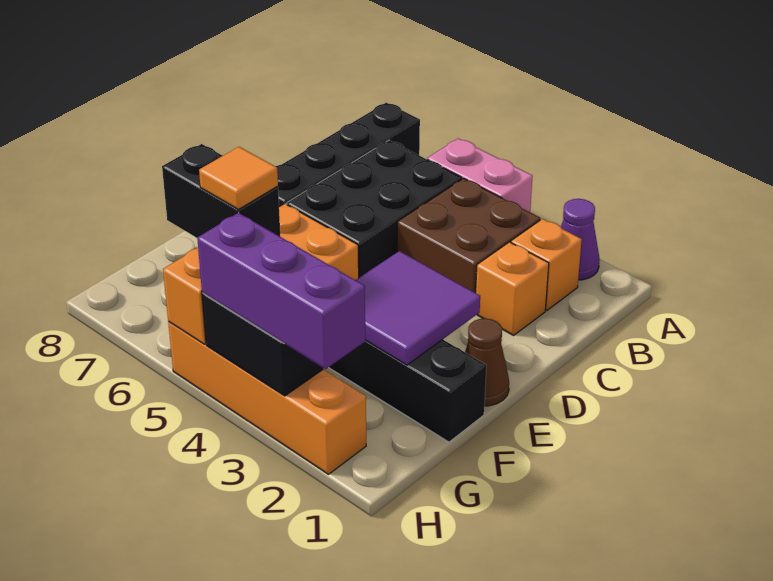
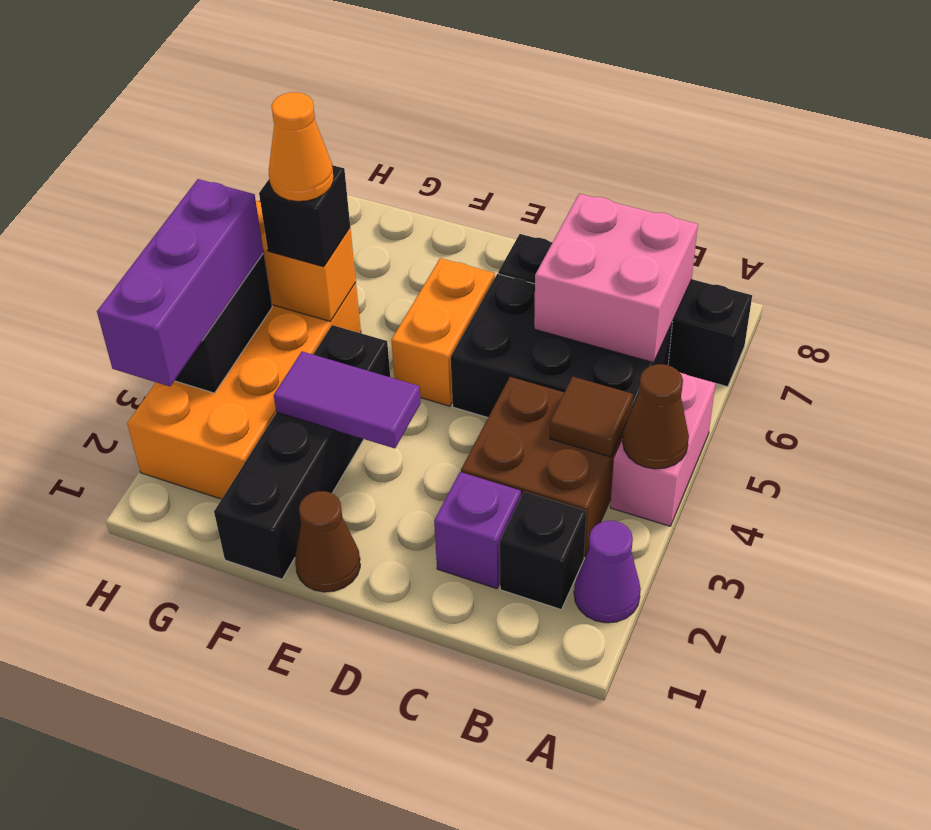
none -> brown cone A4 level 2
orange brick B2 level 1 -> black brick B2 level 1
none -> brown tile B4 level 2
none -> pink brick B6:C7 level 2
orange brick C2 level 1 -> purple brick C2 level 1
purple tile E2:F3 level 2 -> purple tile E3:F3 level 2
black brick G5:G6 level 3 -> black brick G5 level 3
orange tile G5 level 4 -> orange cone G5 level 4
orange brick H2:H5 level 1 -> orange brick G2:H5 level 1

